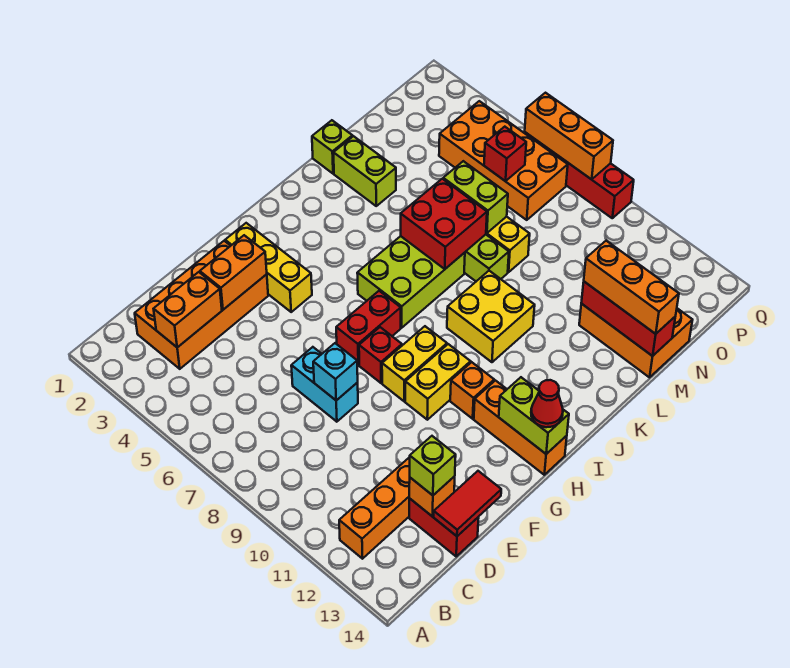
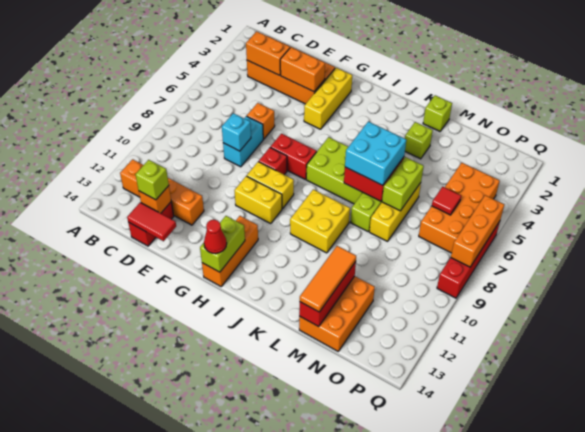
orange brick H11 level 1 -> orange brick E6 level 1
none -> cyan brick K6:L7 level 3
lime brick L2:L3 level 1 -> lime brick L3 level 1
orange brick M12:M14 level 3 -> orange tile M12:M14 level 3
red brick O6 level 2 -> red tile O6 level 2

